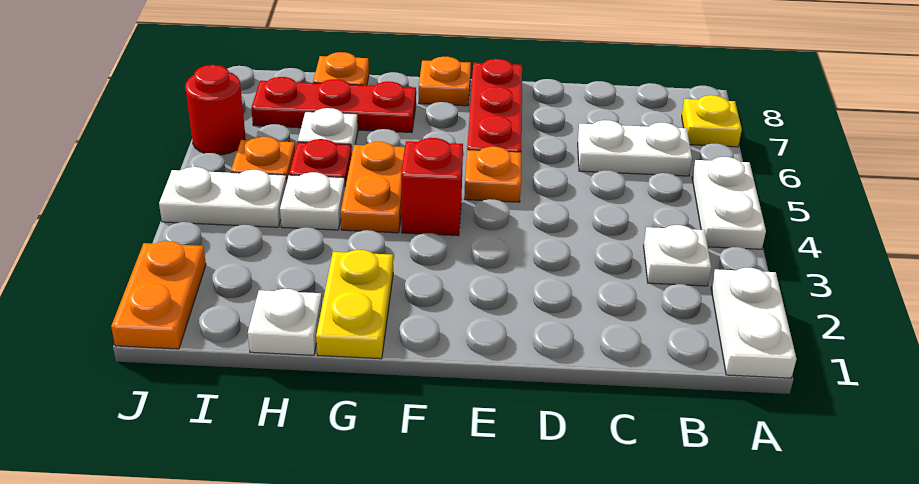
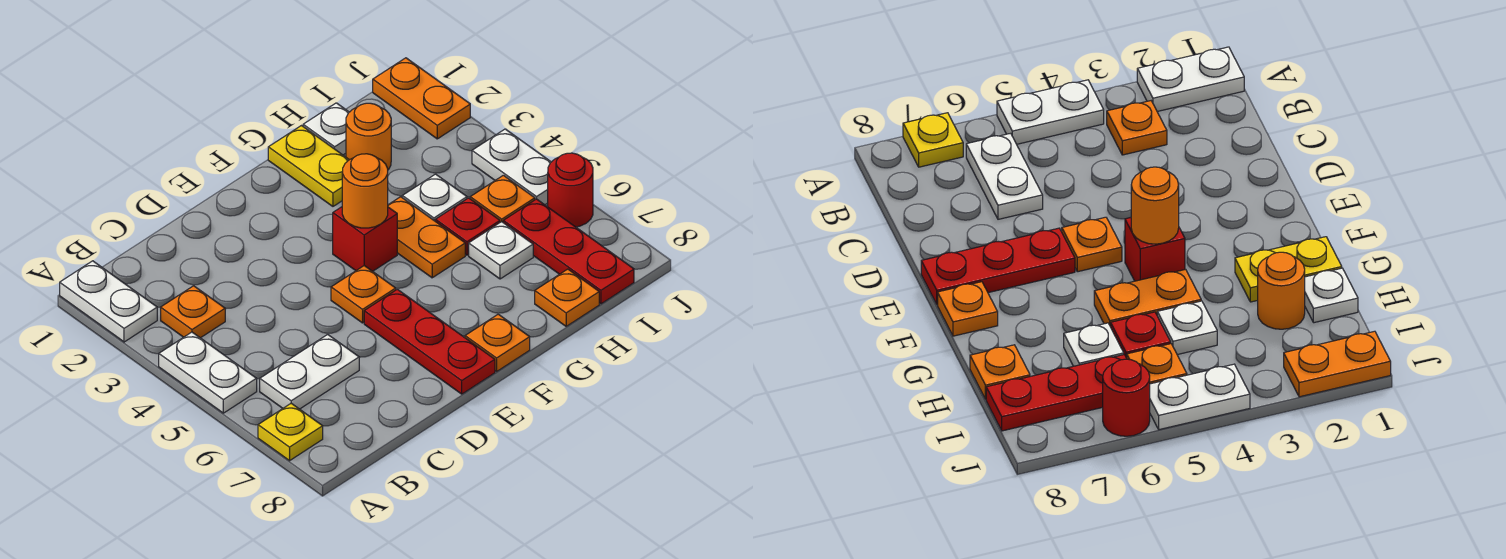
white plate B3 level 1 -> orange plate B3 level 1
none -> orange round brick F4 level 2
red plate G7:I7 level 1 -> red plate I6:I8 level 1
none -> orange round brick H2 level 1
white plate I4:J4 level 1 -> white plate J4:J5 level 1

